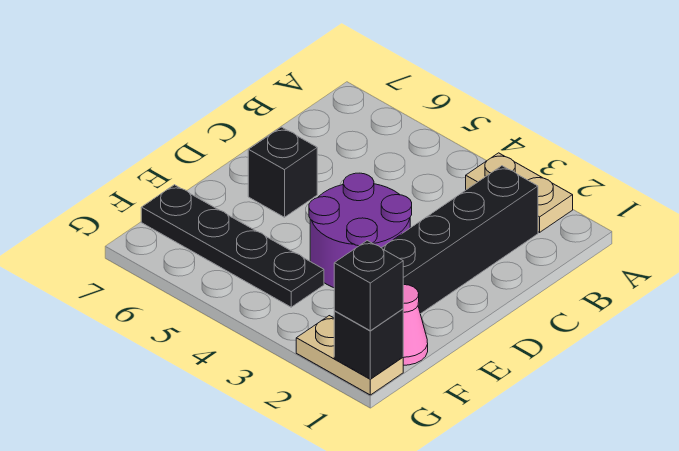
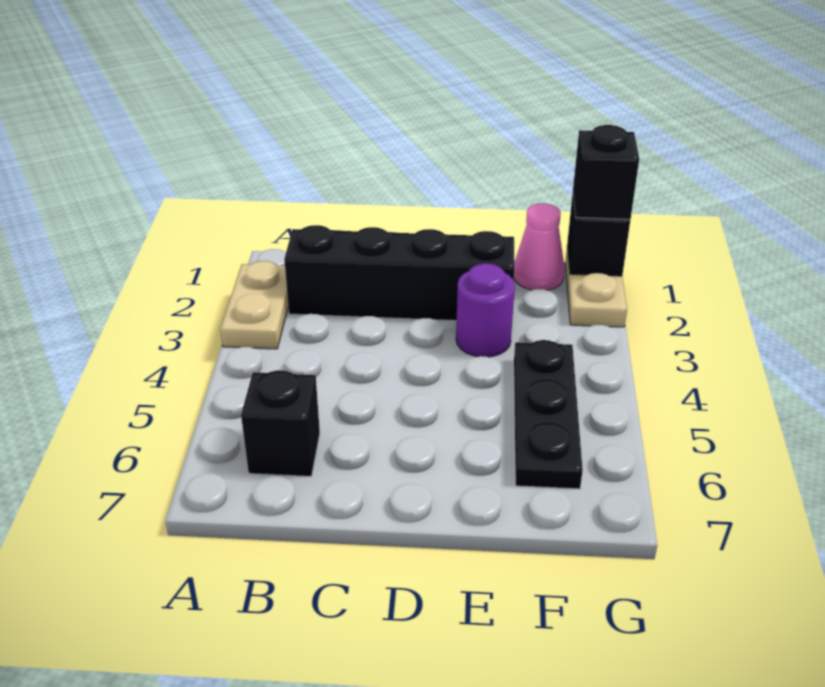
purple round brick D3:E4 level 1 -> purple round brick E3 level 1
black brick D6 level 1 -> black brick B6 level 1
black plate F4:F7 level 1 -> black plate F4:F6 level 1

